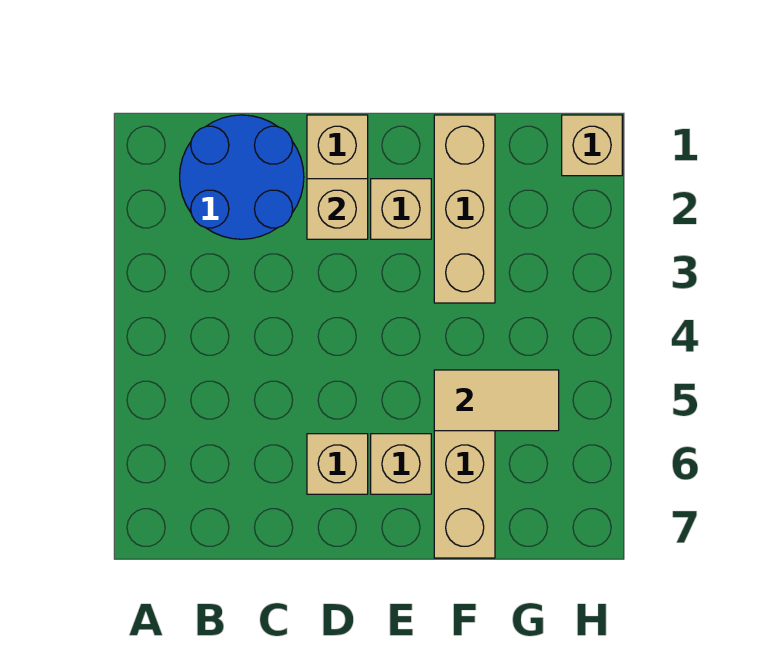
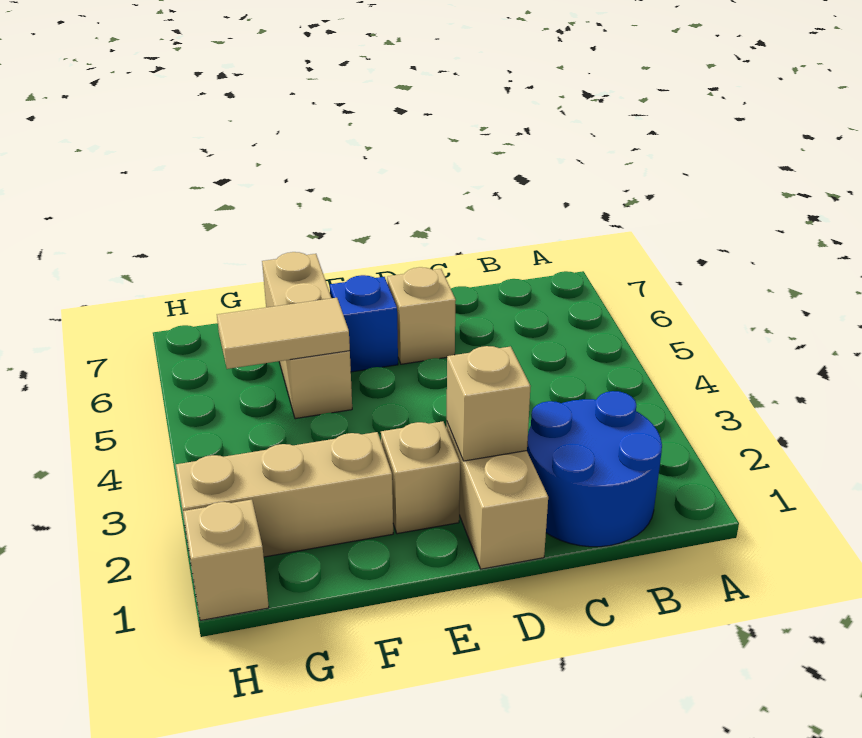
tan brick E6 level 1 -> blue brick E6 level 1
tan brick F1:F3 level 1 -> tan brick F2:H2 level 1

